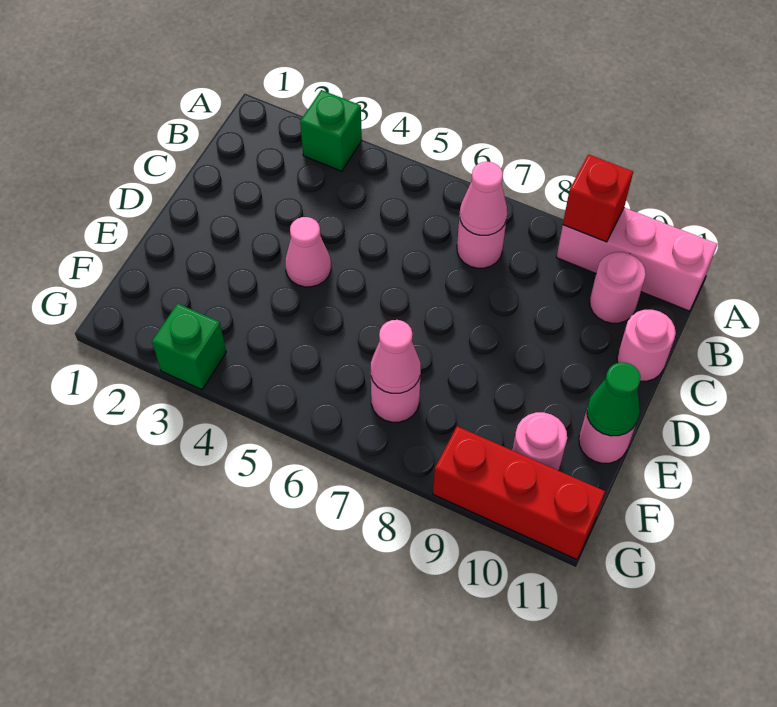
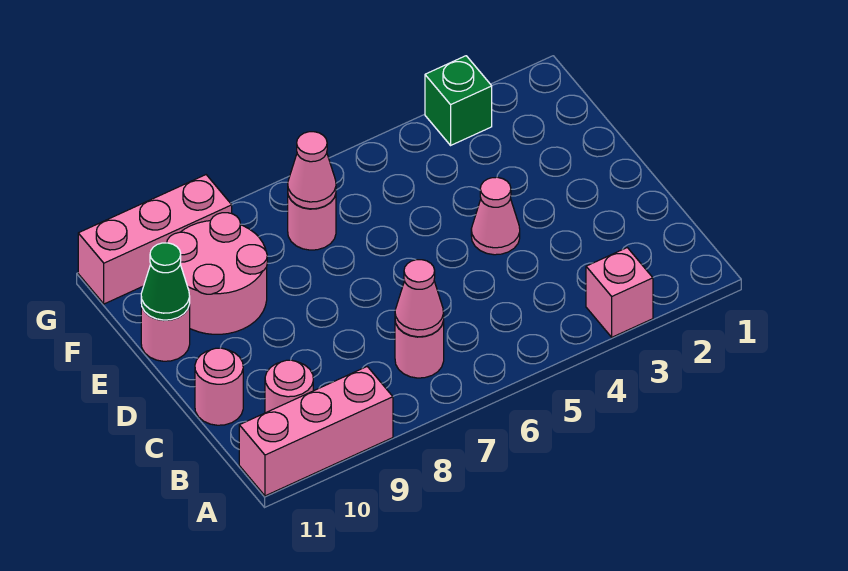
green brick A3 level 1 -> pink brick A3 level 1
red brick A9 level 2 -> none
pink round brick F10 level 1 -> pink round brick E9:F10 level 1
red brick G9:G11 level 1 -> pink brick G9:G11 level 1

